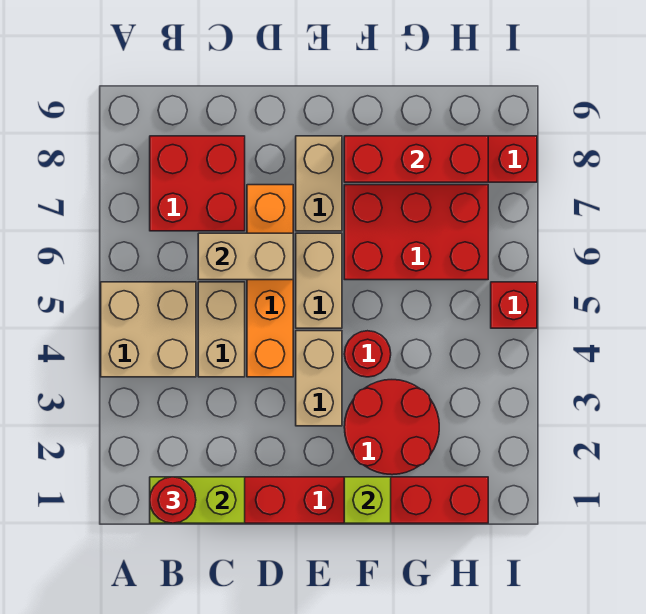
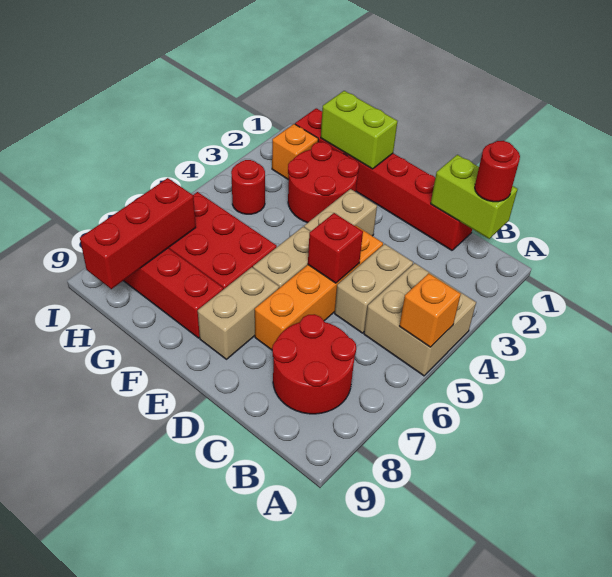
none -> orange brick A5 level 2
red brick B7:C8 level 1 -> red round brick B7:C8 level 1
tan brick C6:D6 level 2 -> none
lime brick F1 level 2 -> lime brick F1:G1 level 2
red round brick F4 level 1 -> red round brick H4 level 1
red brick F8:H8 level 2 -> red brick H7:H9 level 2
none -> orange brick H2 level 1
red brick I5 level 1 -> red brick D5 level 2

